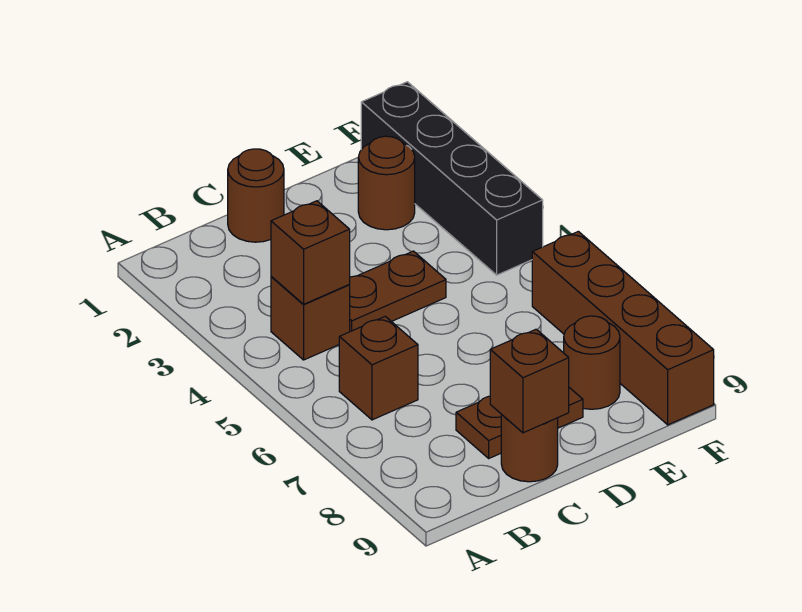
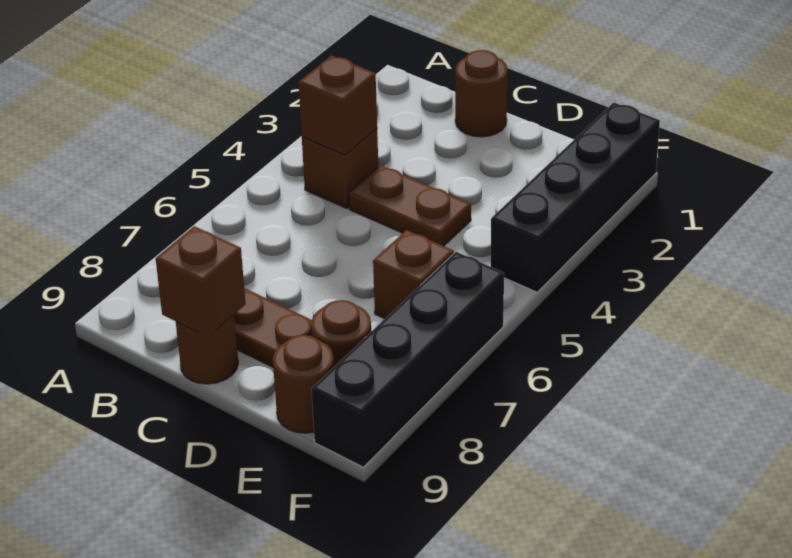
brown brick B6 level 1 -> brown brick E6 level 1
brown round brick E2 level 1 -> brown round brick E9 level 1
brown brick F6:F9 level 1 -> black brick F6:F9 level 1

